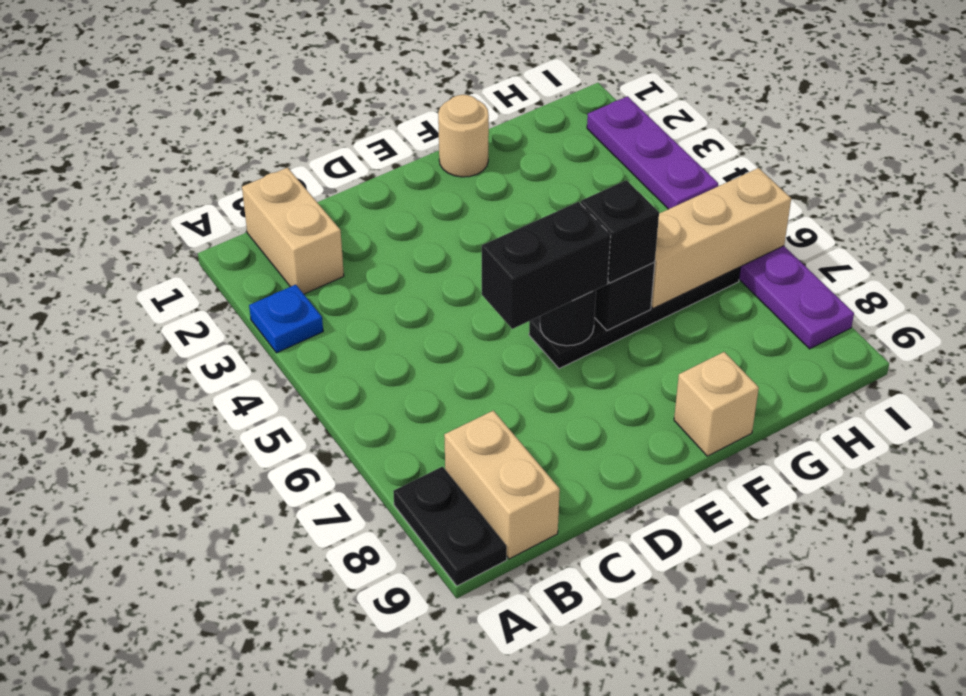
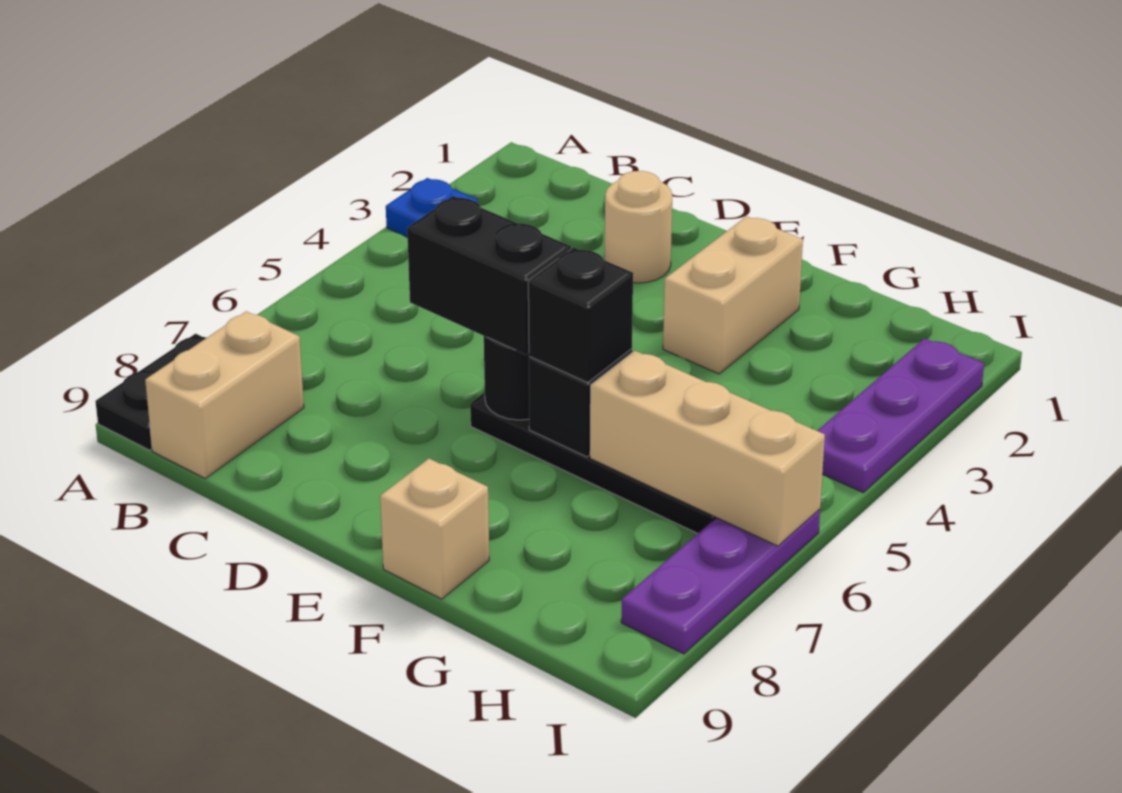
tan brick B1:B2 level 1 -> tan brick F2:F3 level 1
tan round brick F1 level 1 -> tan round brick D2 level 1

